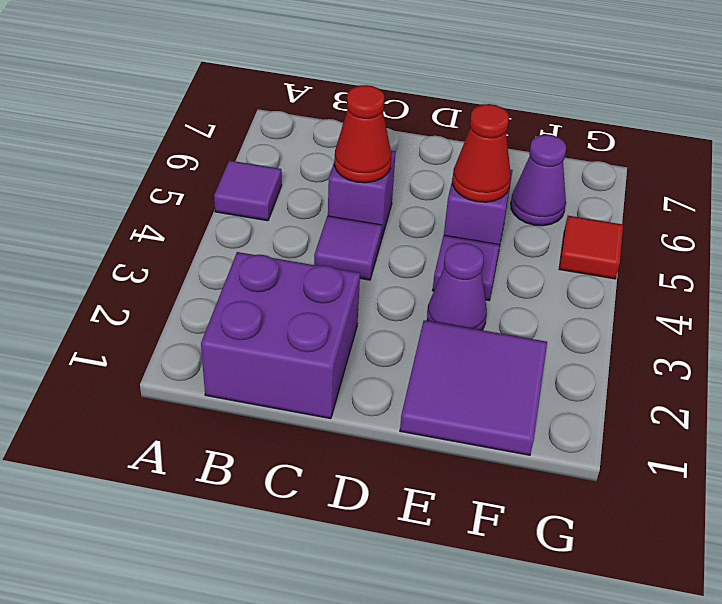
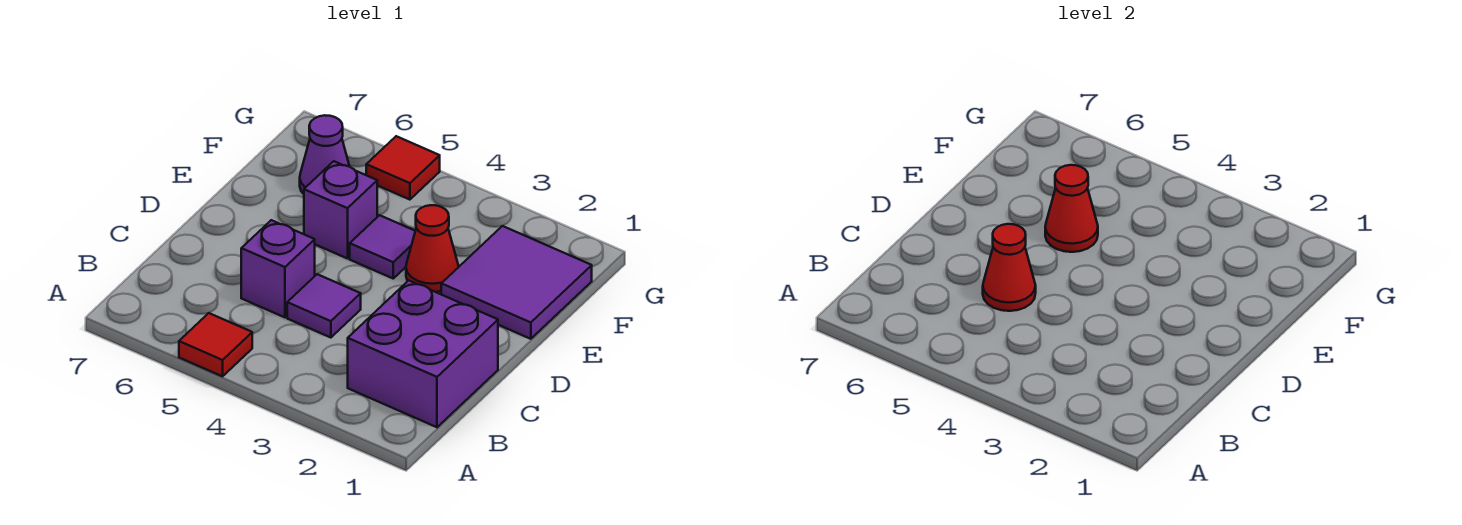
purple tile A5 level 1 -> red tile A5 level 1
purple cone E3 level 1 -> red cone E3 level 1

